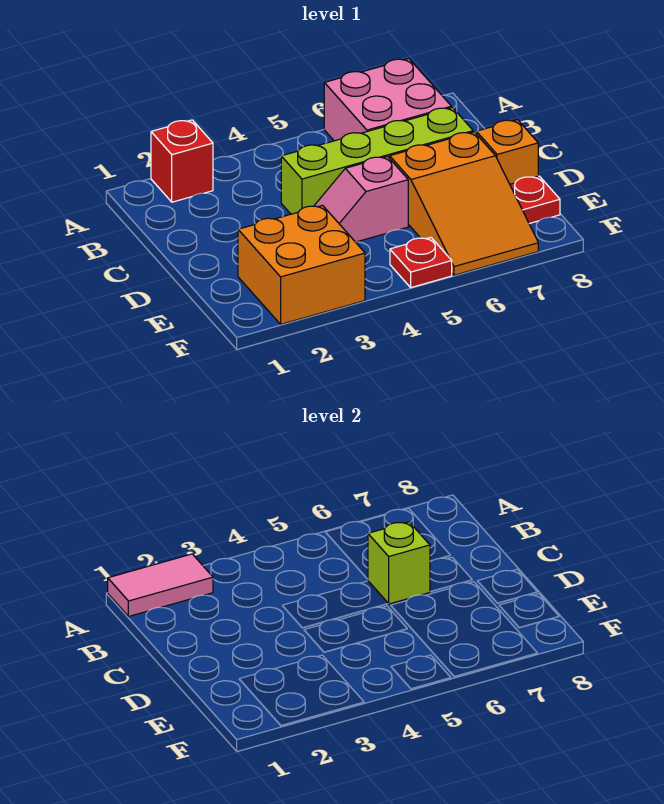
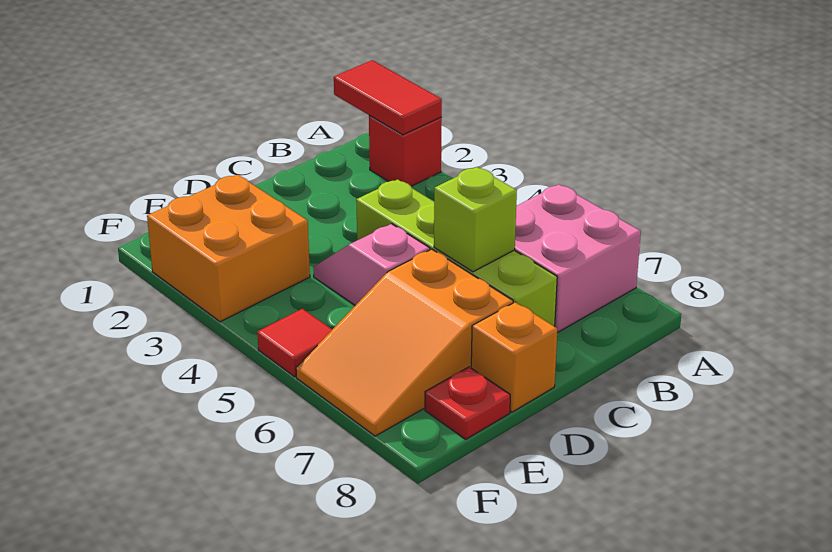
pink tile A1:A2 level 2 -> red tile A1:A2 level 2
red plate F5 level 1 -> red tile F5 level 1

